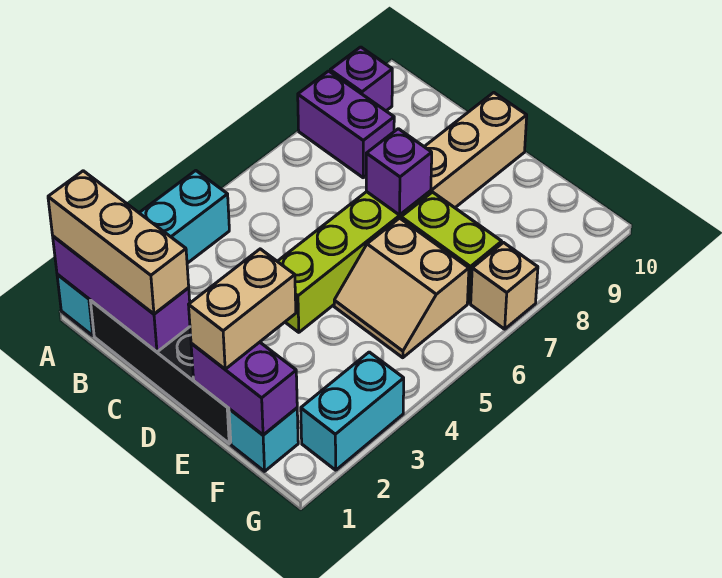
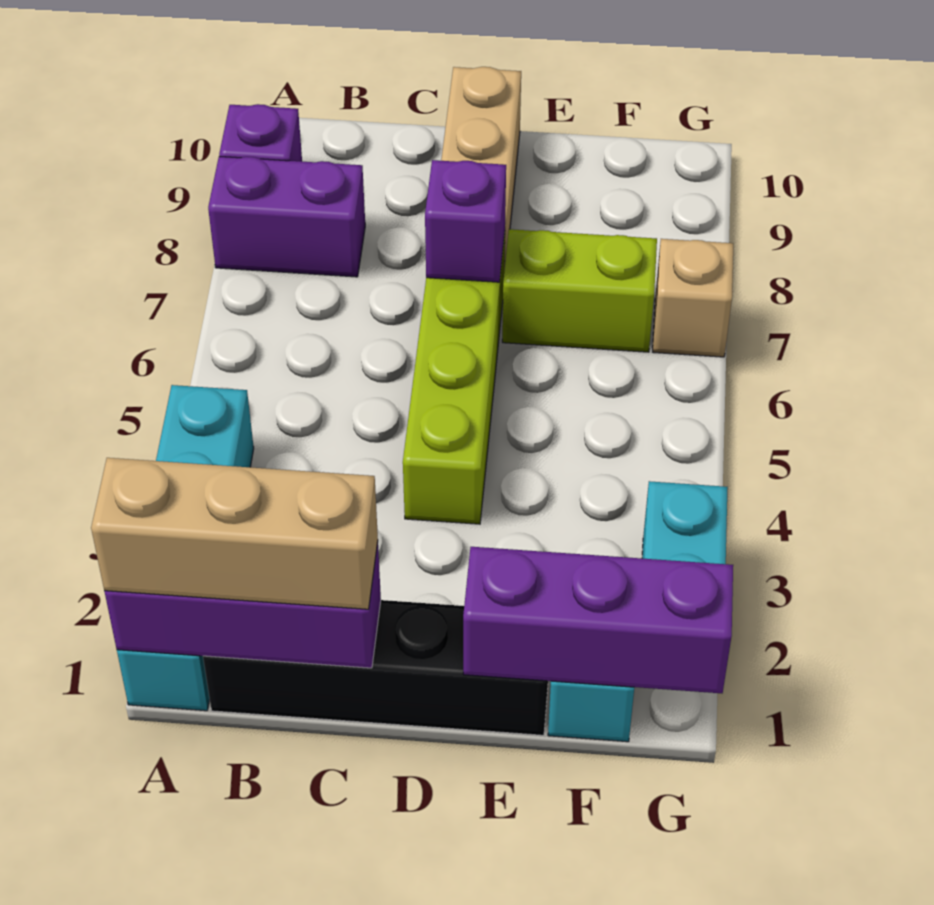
purple brick E1:F1 level 2 -> purple brick E1:G1 level 2
tan brick E1:E2 level 3 -> none
tan slope E5:F6 level 1 top 6 -> none

